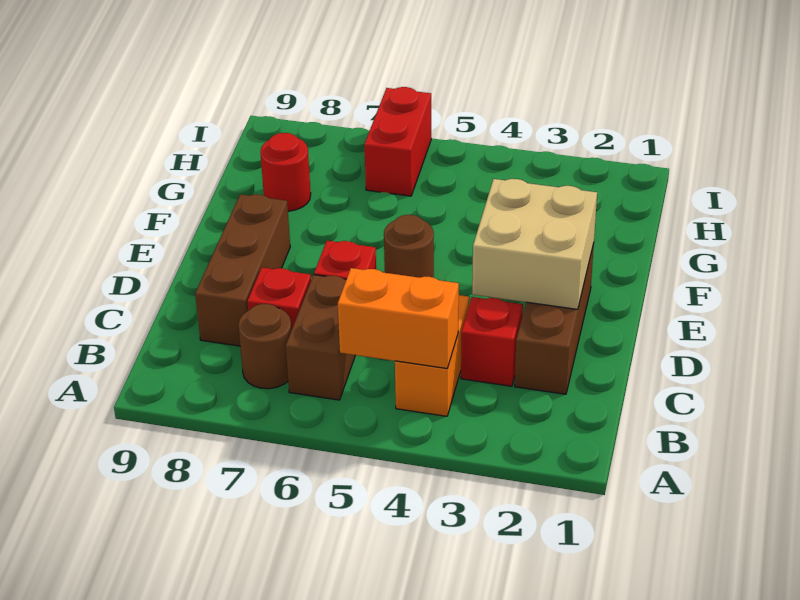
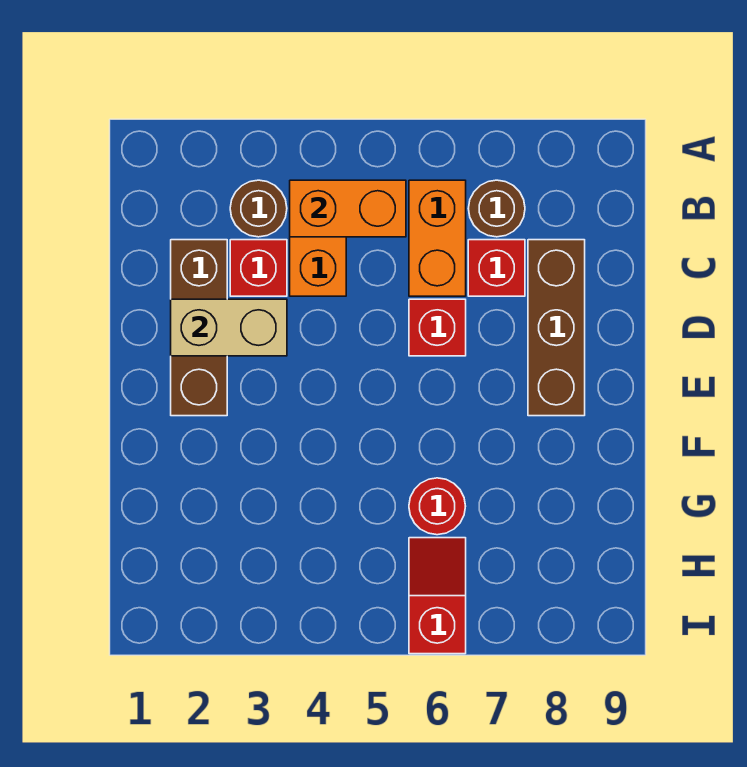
brown brick B6:C6 level 1 -> orange brick B6:C6 level 1
tan brick D2:E3 level 2 -> tan brick D2:D3 level 2
brown round brick E5 level 1 -> brown round brick B3 level 1
red round brick G8 level 1 -> red round brick G6 level 1
red brick H6:I6 level 1 -> red slope H6:I6 level 1 top I

